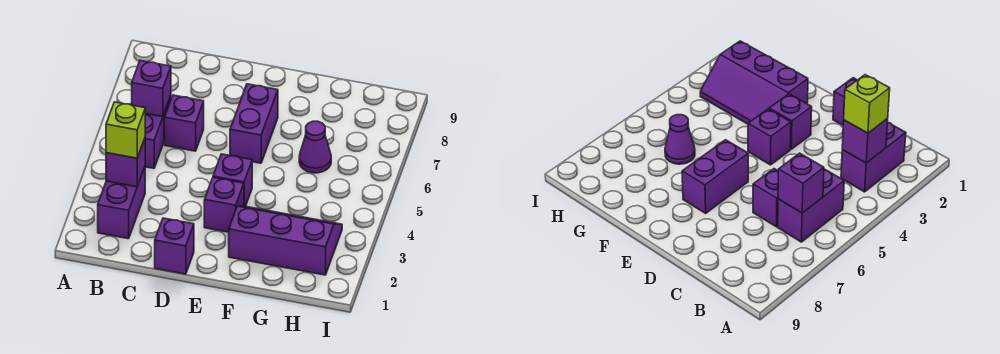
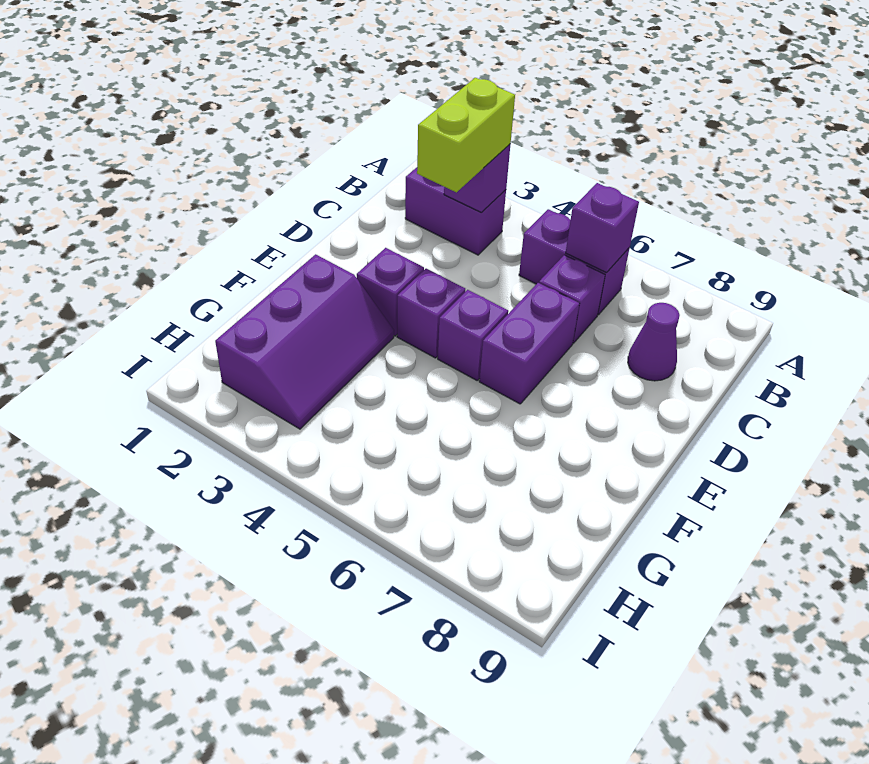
lime brick B3 level 3 -> lime brick B3:C3 level 3
purple brick D1 level 1 -> purple brick E5 level 1
purple brick E6:E7 level 1 -> purple brick D6:E6 level 1
purple cone G6 level 1 -> purple cone C8 level 1

